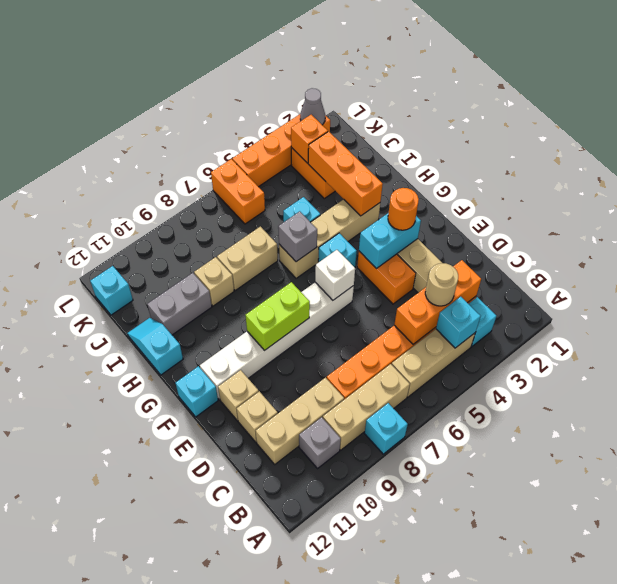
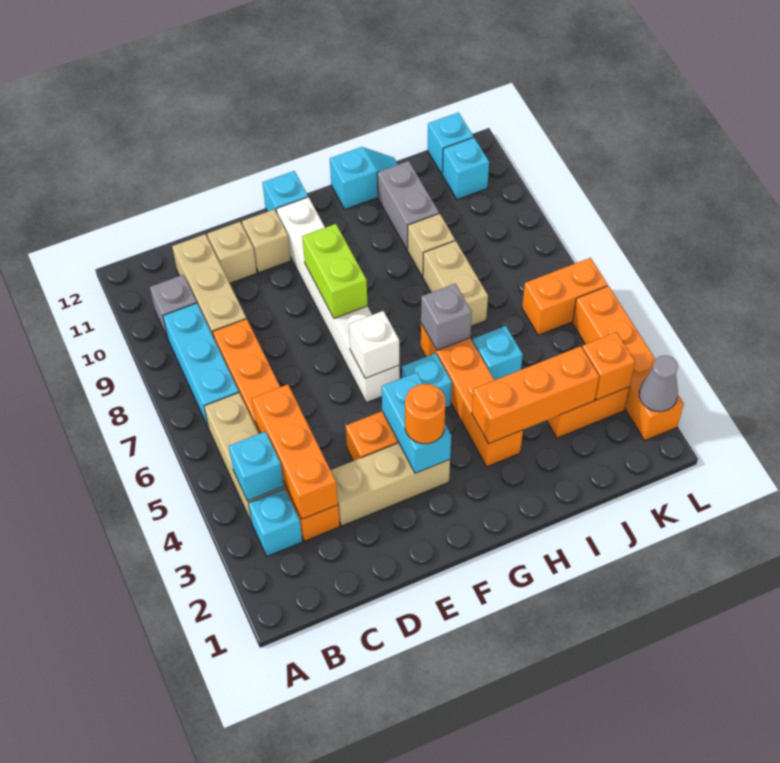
cyan brick A8 level 1 -> cyan brick K11 level 1
tan brick B7:B9 level 1 -> cyan brick B7:B9 level 1
tan round brick C4 level 3 -> none
tan brick H3:H6 level 1 -> orange brick H3:H6 level 1

